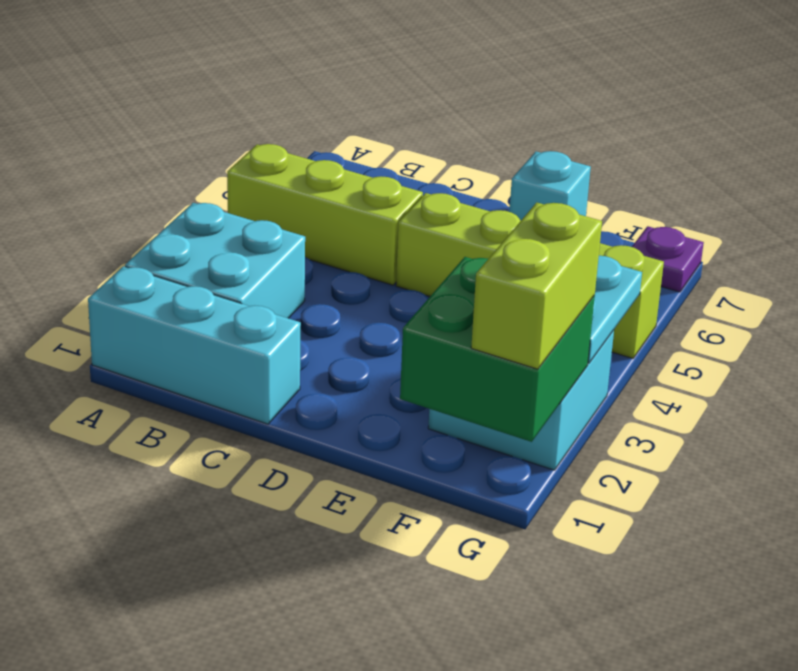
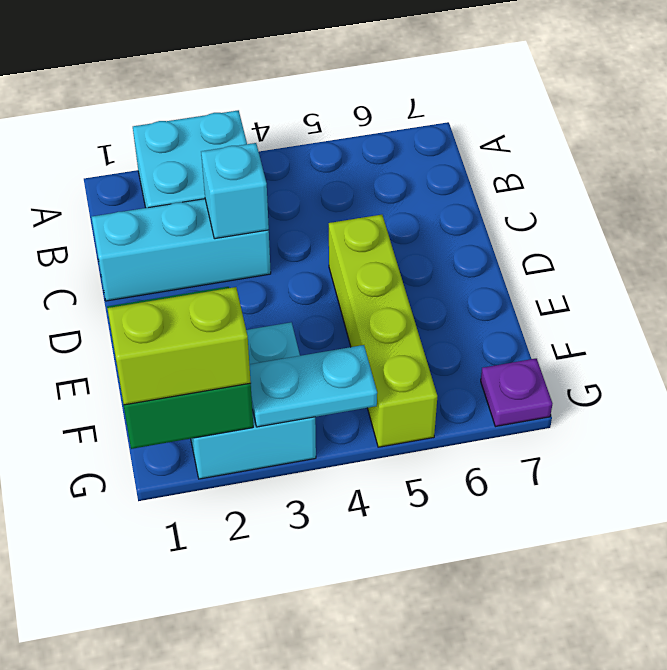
cyan brick A1:C1 level 1 -> cyan brick C1:C3 level 1
lime brick A5:C5 level 1 -> none
cyan brick E7 level 1 -> cyan brick C3 level 2

